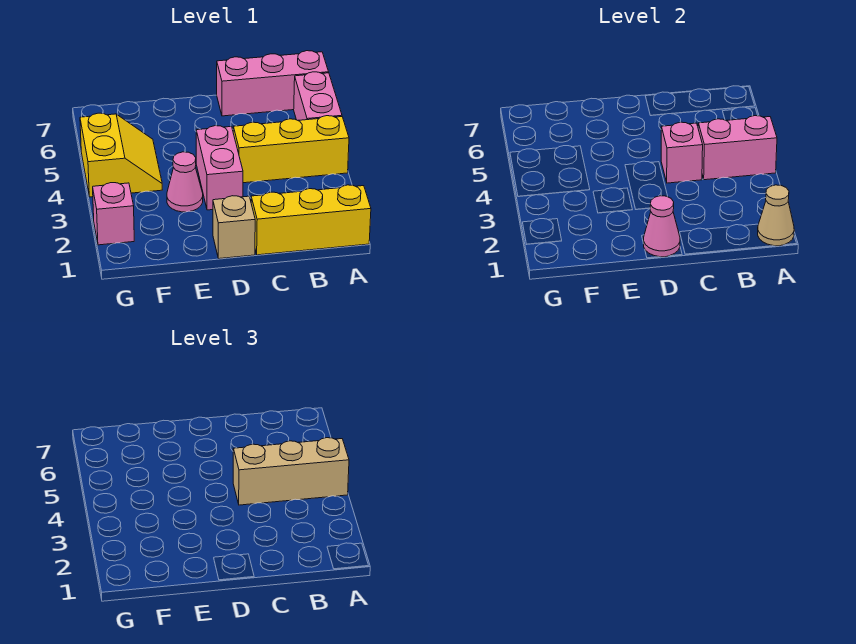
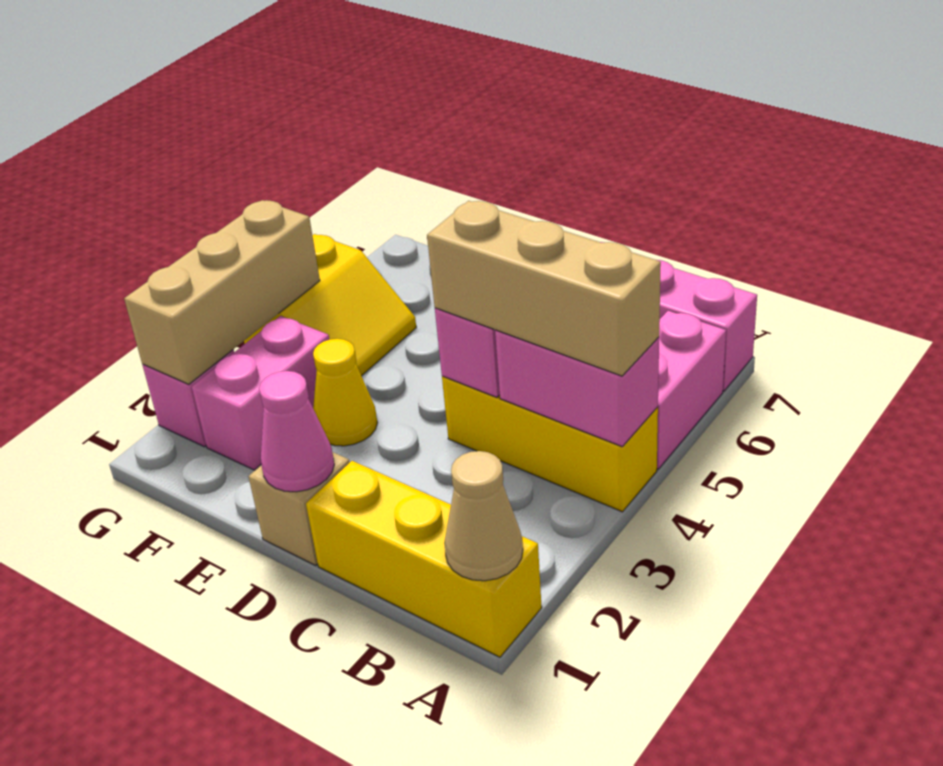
pink brick D3:D4 level 1 -> pink brick F2:F3 level 1
pink cone E3 level 1 -> yellow cone E3 level 1
none -> tan brick G2:G4 level 2

